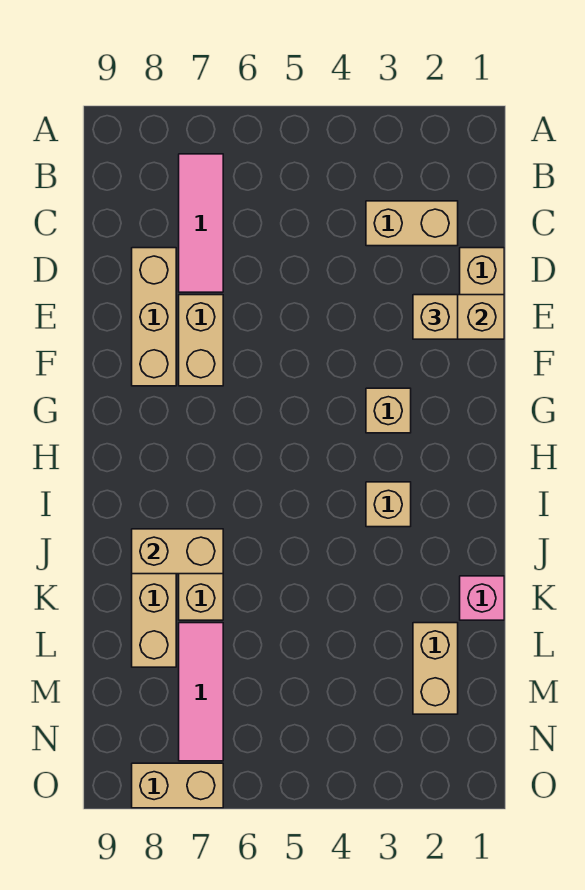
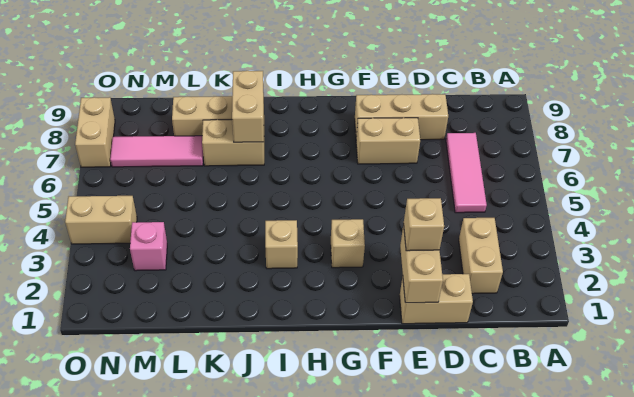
pink tile B7:D7 level 1 -> pink tile C5:C7 level 1
pink brick K1 level 1 -> pink brick M3 level 1
tan brick L2:M2 level 1 -> tan brick N4:O4 level 1

